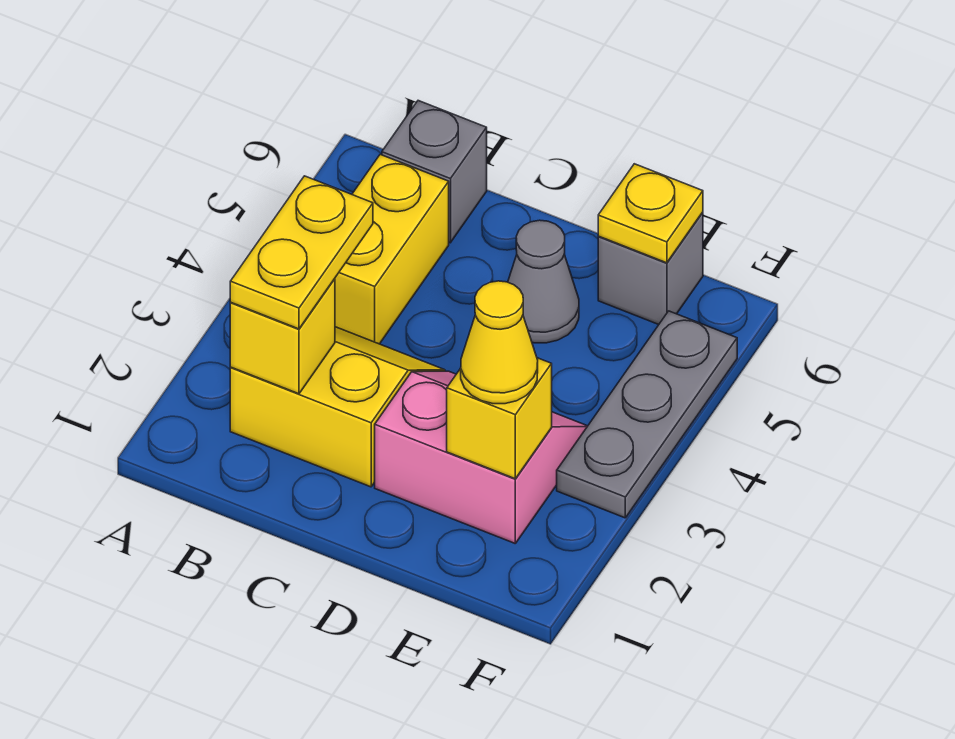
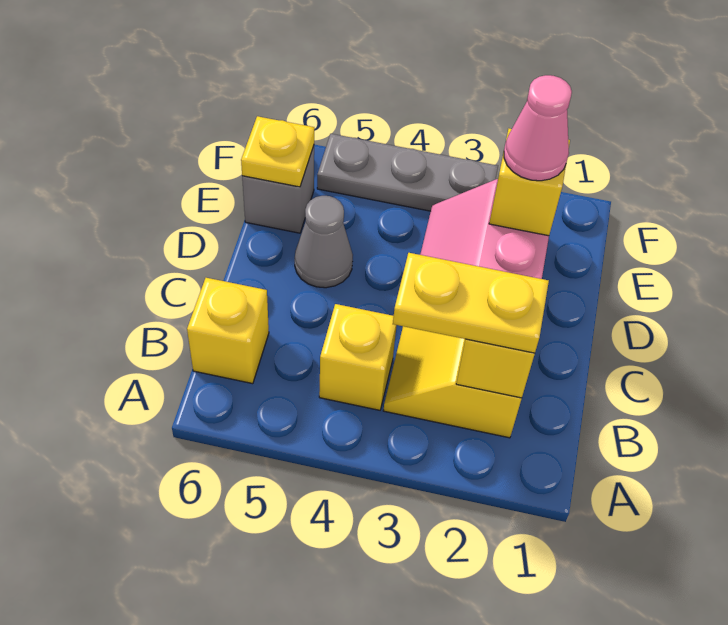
yellow brick B4:B5 level 1 -> yellow brick B4 level 1
grey brick B6 level 1 -> yellow brick B6 level 1
yellow cone E2 level 3 -> pink cone E2 level 3

